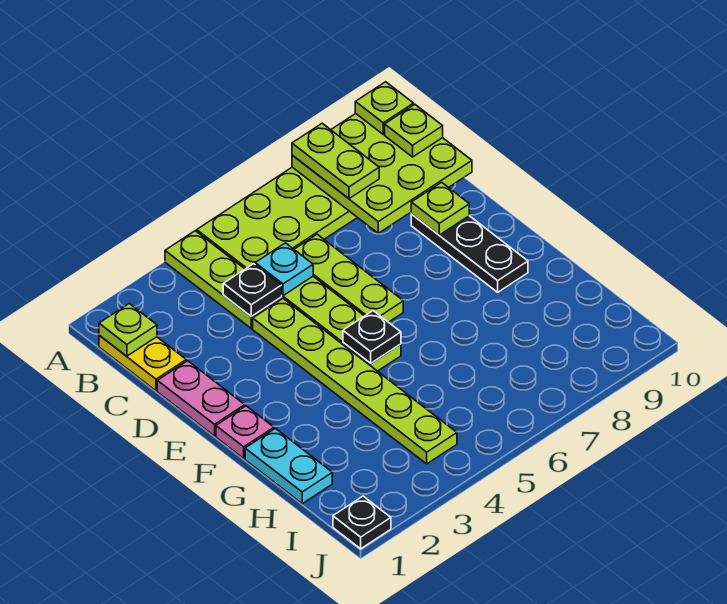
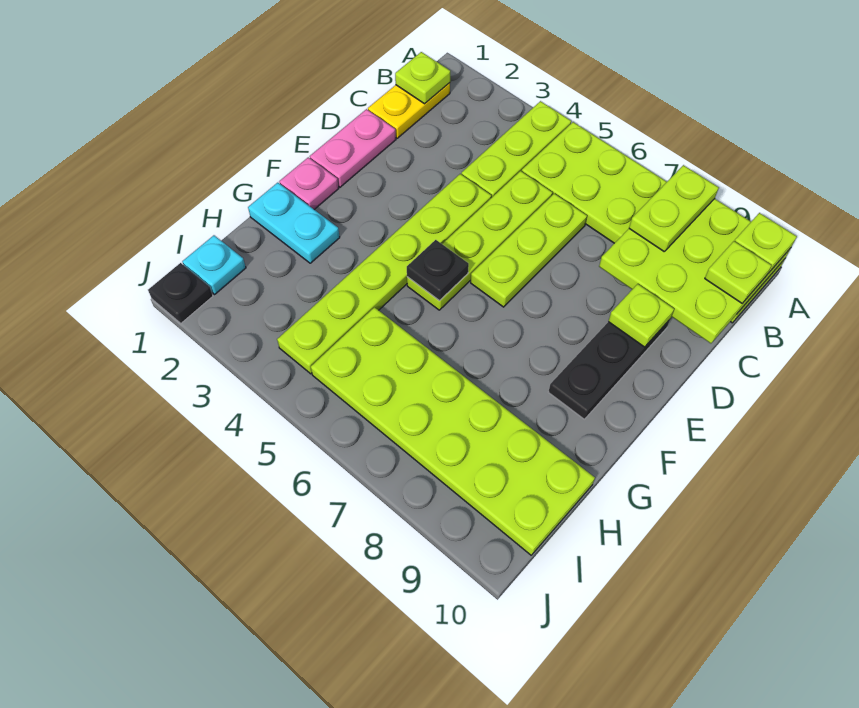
black plate C4 level 2 -> none
cyan plate C5 level 2 -> cyan plate I1 level 1
cyan plate G1:H1 level 1 -> cyan plate G1:G2 level 1
none -> lime plate H5:I10 level 1

